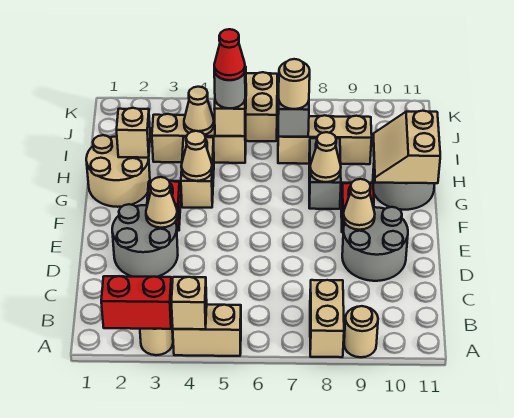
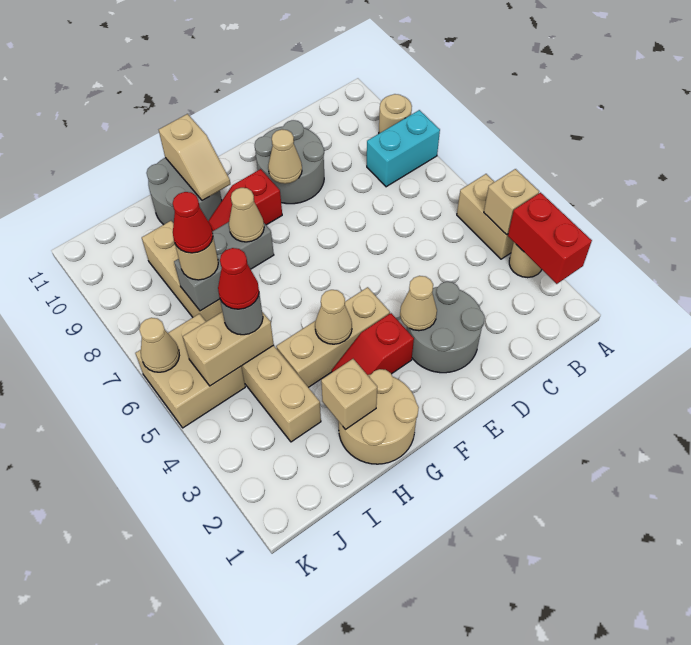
tan brick A8:B8 level 1 -> cyan brick A8:B8 level 1
tan brick G4:H4 level 1 -> tan brick F4:H4 level 1
tan slope G10:H11 level 2 top 11 -> tan slope G10:G11 level 2 top 11
tan cone I4 level 2 -> tan cone K6 level 2
none -> red cone I7 level 4

